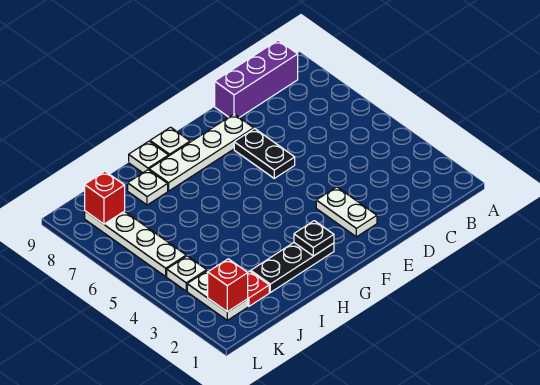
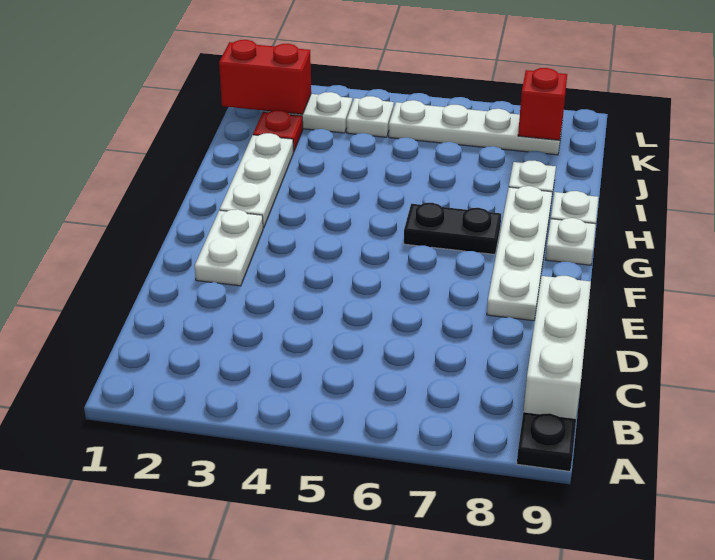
purple brick B9:D9 level 1 -> white brick B9:D9 level 1
white plate E2:E3 level 1 -> white plate E2:F2 level 1
black plate E6:E7 level 1 -> black plate G6:G7 level 1
black plate G2:I2 level 1 -> white plate G2:I2 level 1
black plate G2 level 2 -> black plate A9 level 1
red brick K2 level 2 -> red brick K1:K2 level 2

